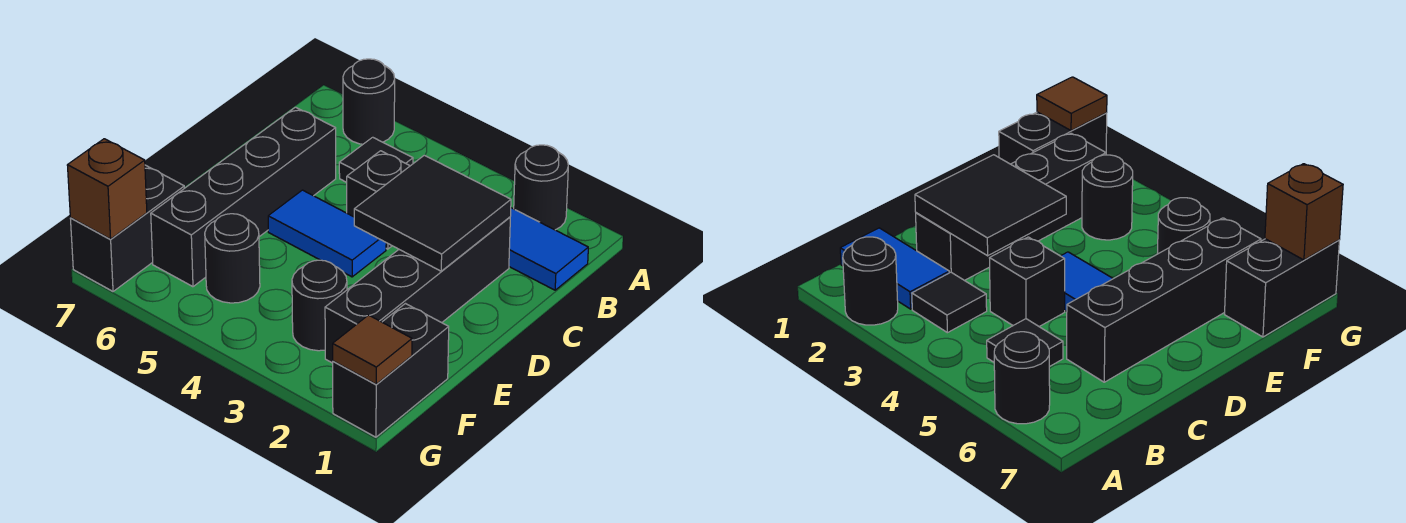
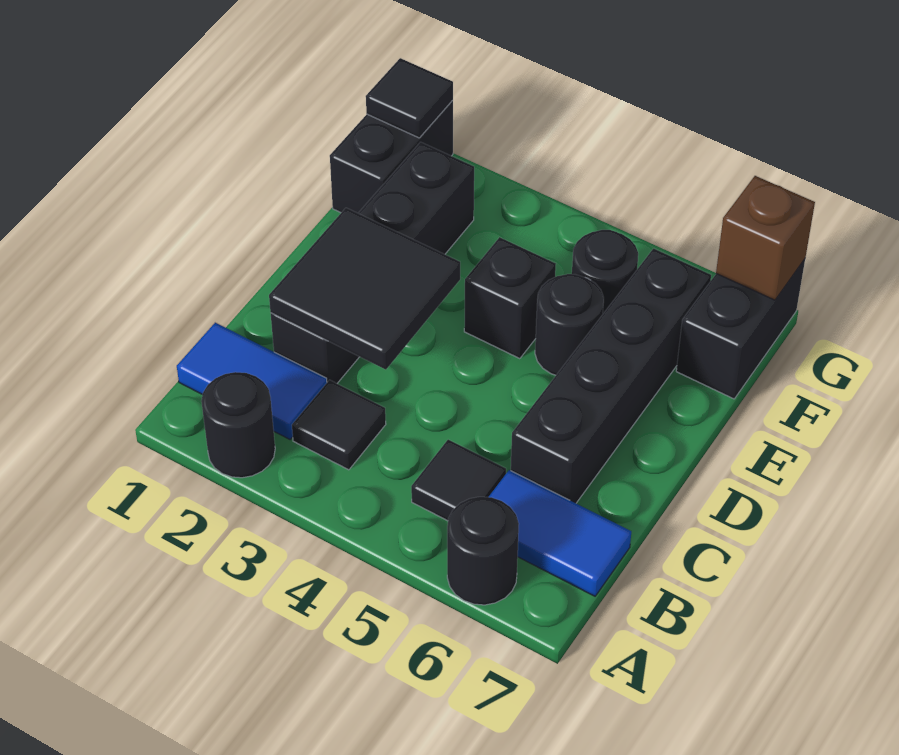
black brick C4 level 1 -> black brick E4 level 1
blue tile D4:D5 level 1 -> blue tile B6:B7 level 1
black round brick F3 level 1 -> black round brick E5 level 1
brown tile G1 level 2 -> black tile G1 level 2

